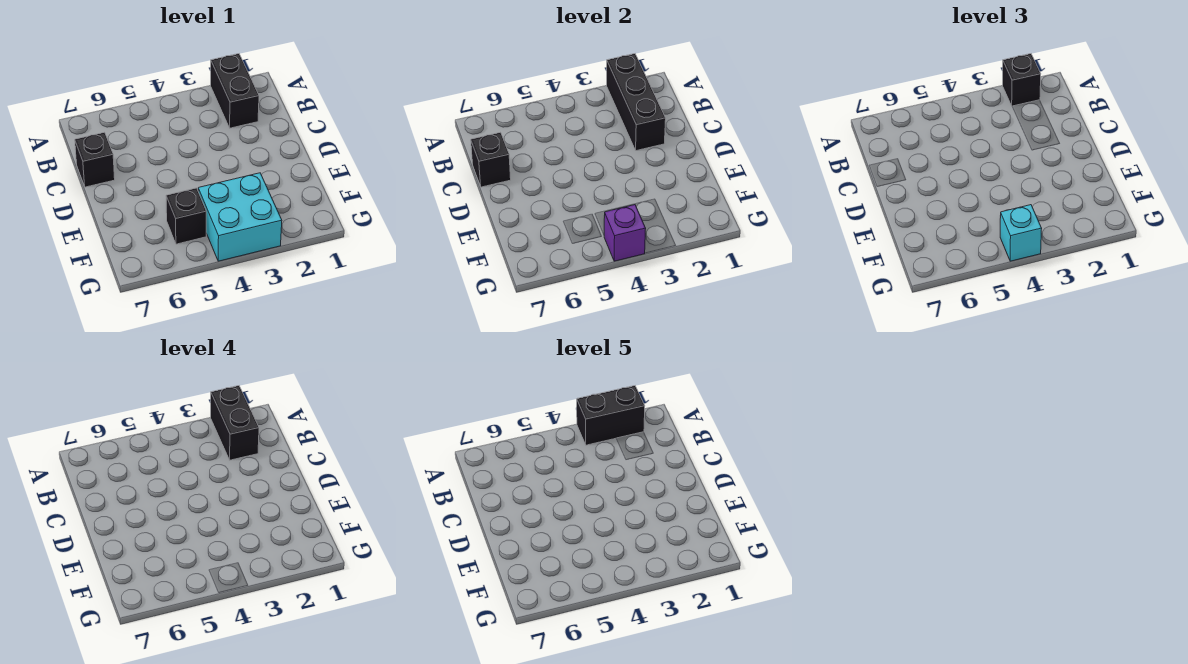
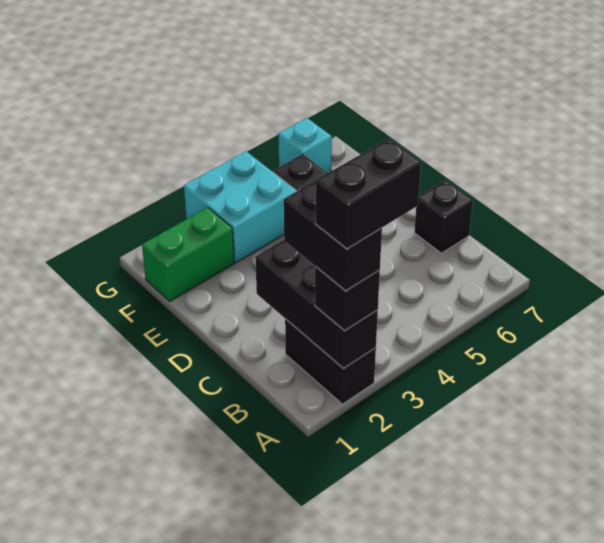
black brick C7 level 2 -> none
none -> green brick F1:F2 level 1
purple brick G4 level 2 -> none
cyan brick G4 level 3 -> cyan brick G6 level 1

